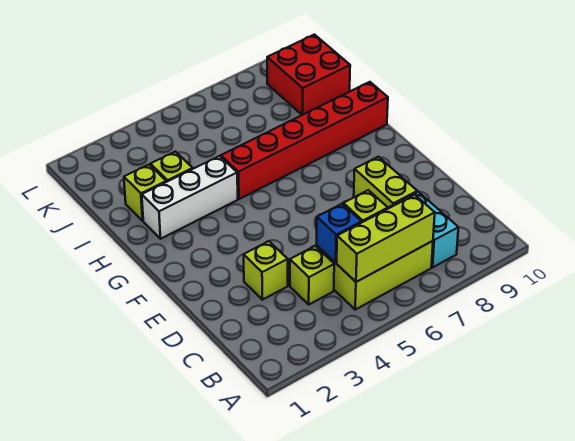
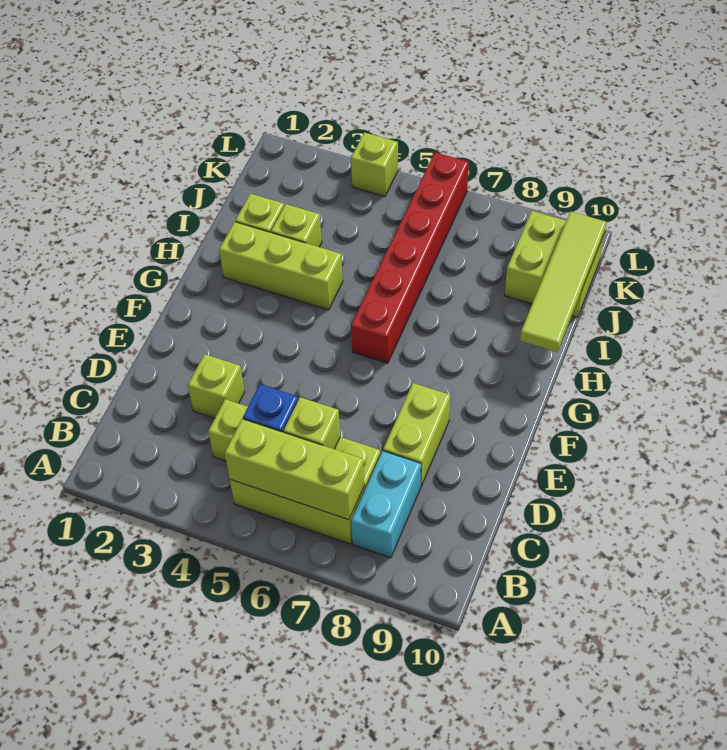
white brick H2:H4 level 1 -> lime brick H2:H4 level 1
red brick H5:H10 level 1 -> red brick G6:L6 level 1
none -> lime tile H10:K10 level 2
red brick J9:K10 level 1 -> lime brick J9:K10 level 1
none -> lime brick L4 level 1

